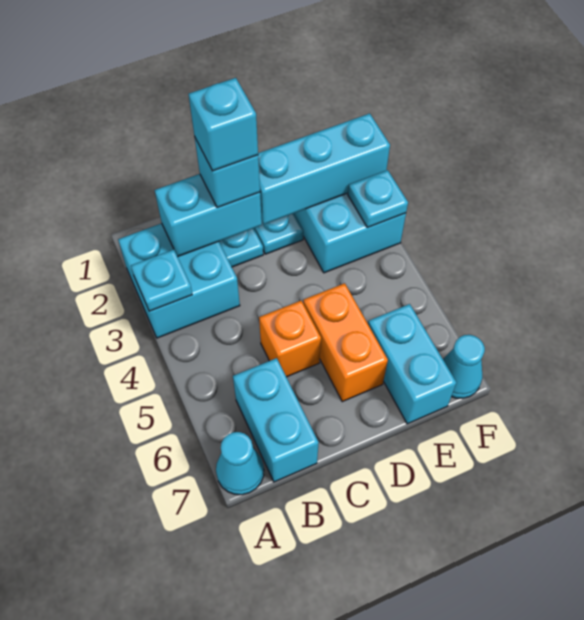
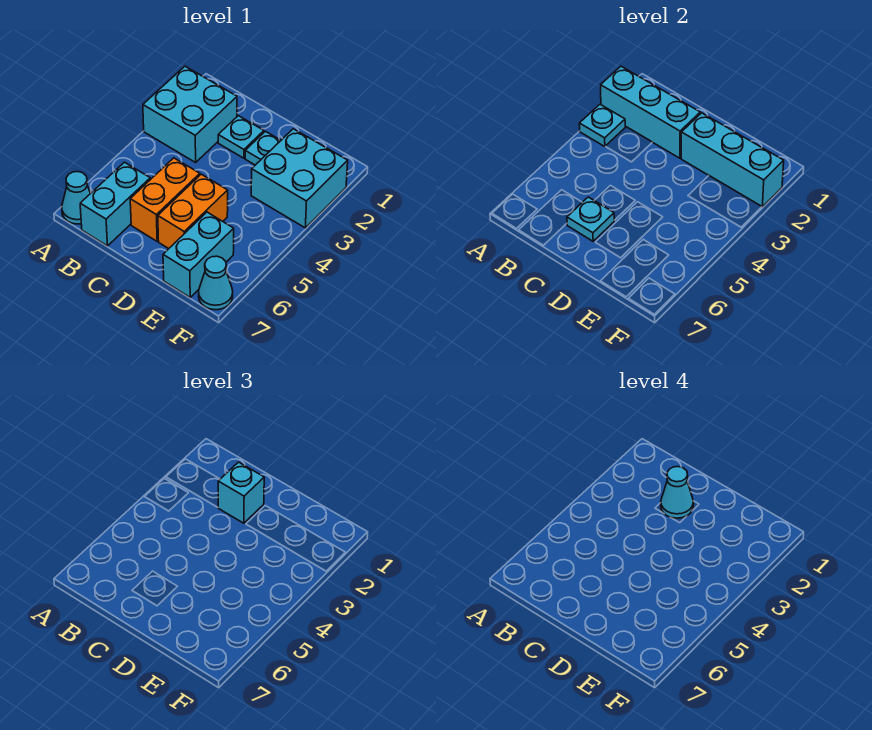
cyan brick B2:C2 level 2 -> cyan brick A2:C2 level 2
cyan brick C2 level 4 -> cyan cone C2 level 4
orange brick C5 level 1 -> orange brick C5:C6 level 1
cyan plate F3 level 2 -> cyan plate C6 level 2

